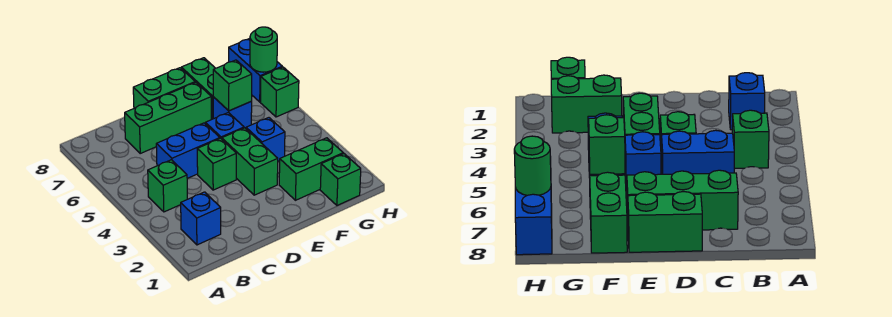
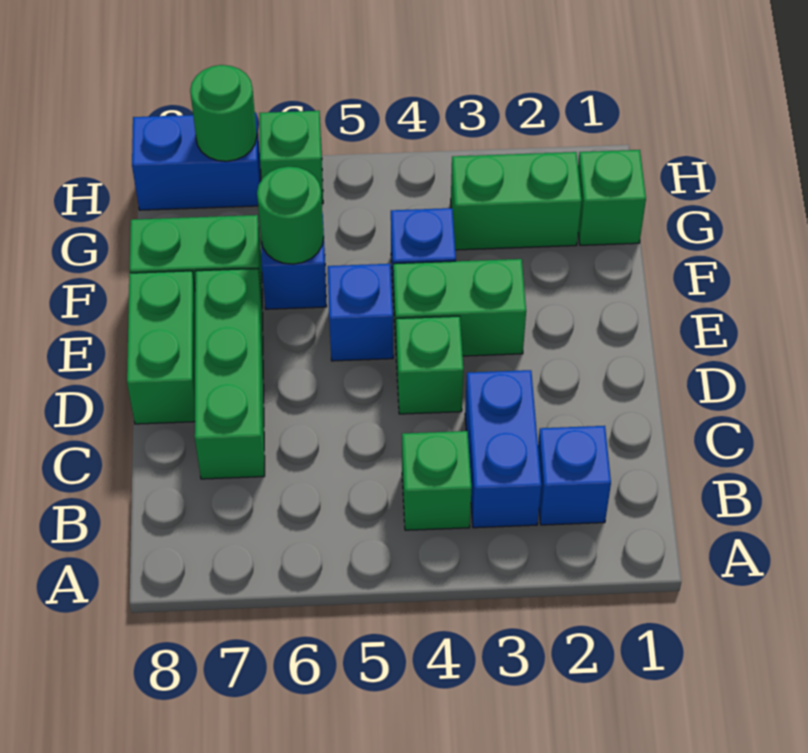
blue brick C5:D5 level 1 -> blue brick B3:C3 level 1
green brick F2:G2 level 1 -> green brick G2:G3 level 1
green brick F6 level 2 -> green round brick F6 level 2

